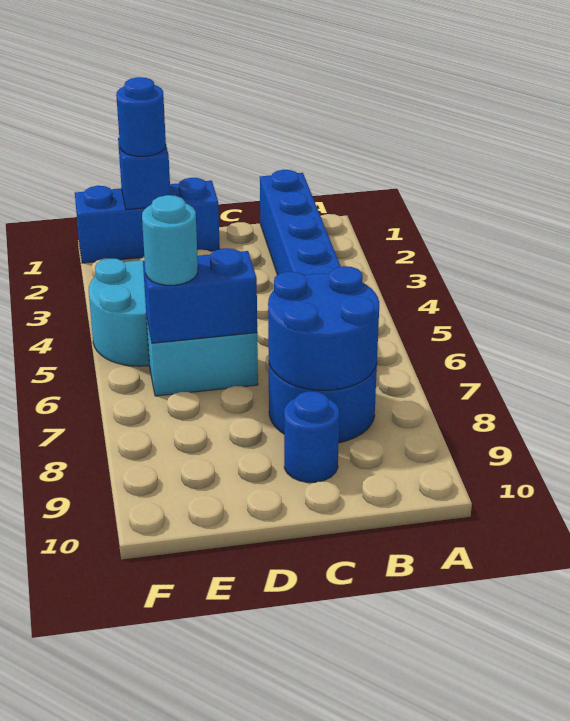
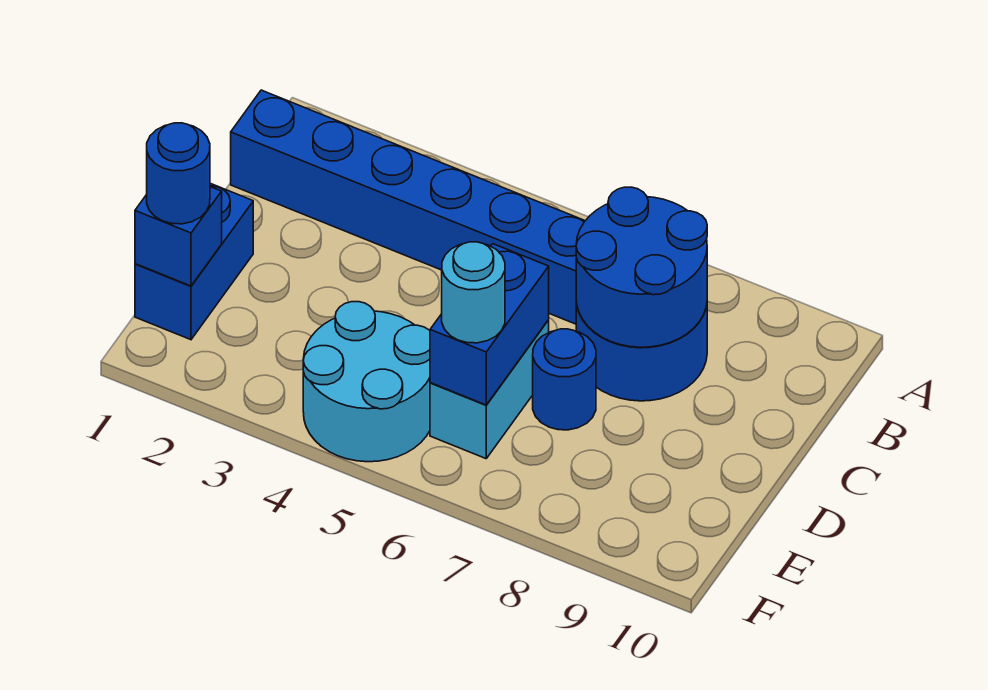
blue round brick C9 level 1 -> blue round brick D7 level 1
blue brick D1:F1 level 1 -> blue brick D1:E1 level 1

